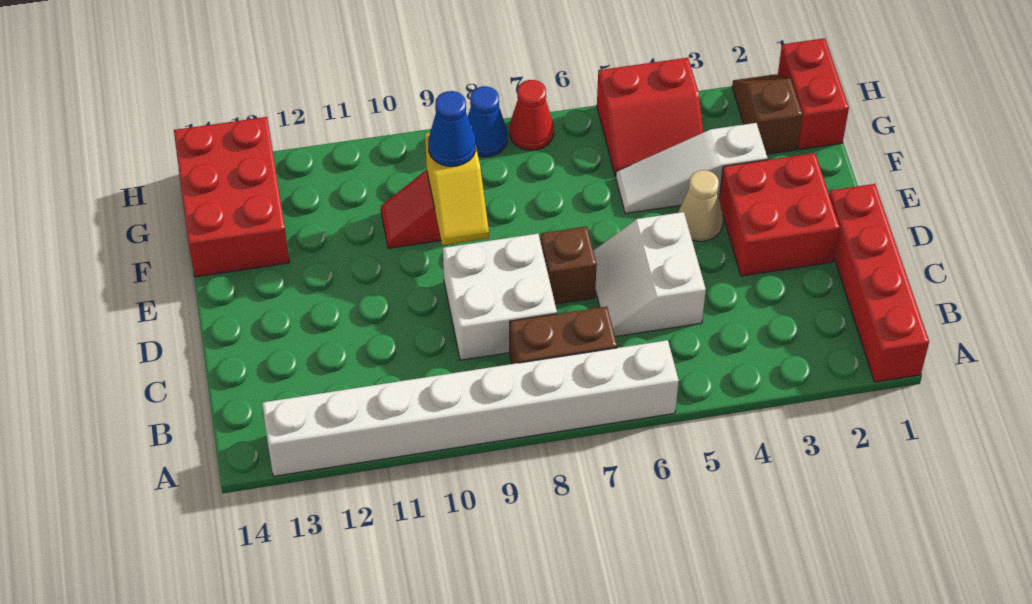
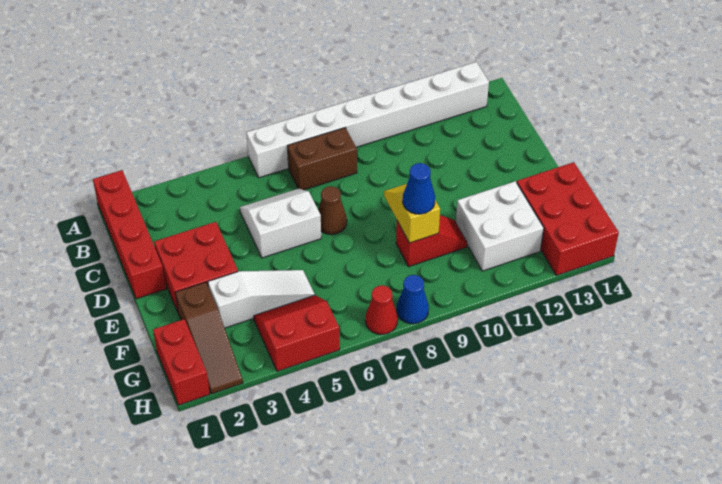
white slope C5:D6 level 1 top 5 -> white slope C5:D6 level 1 top D
white brick C8:D9 level 1 -> white brick F11:G12 level 1
brown brick D7 level 1 -> brown cone D7 level 1
tan cone E4 level 1 -> none
brown slope G2:H2 level 1 top G -> brown slope F2:H2 level 1 top F

